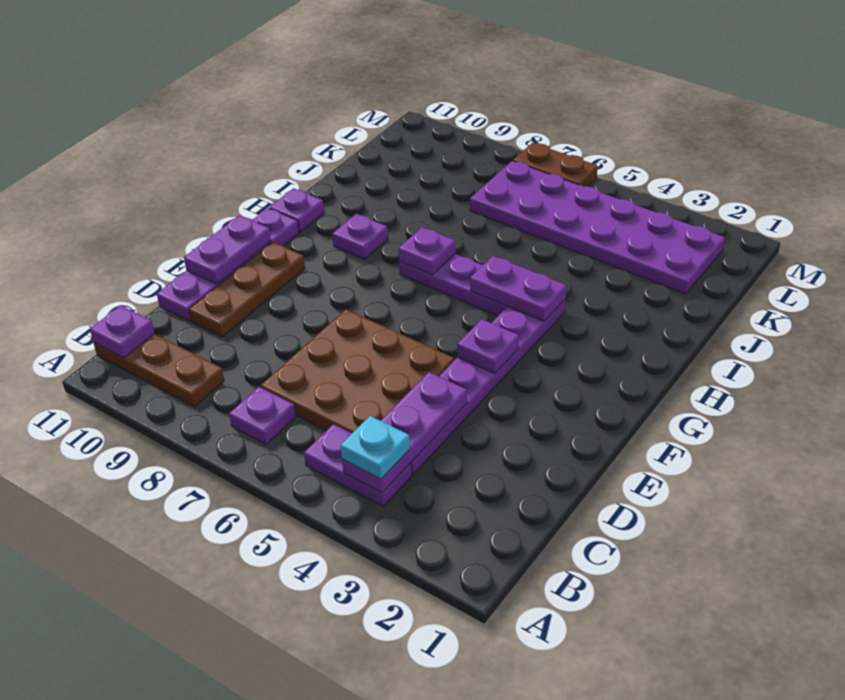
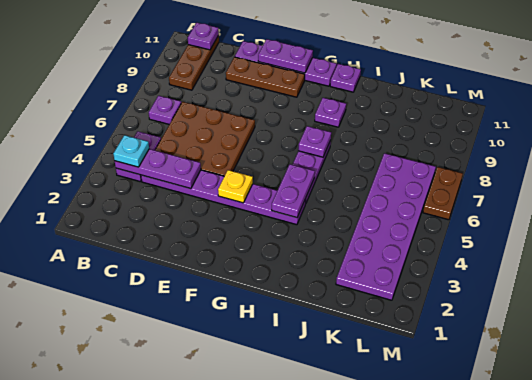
purple plate F4 level 2 -> yellow plate F4 level 2

